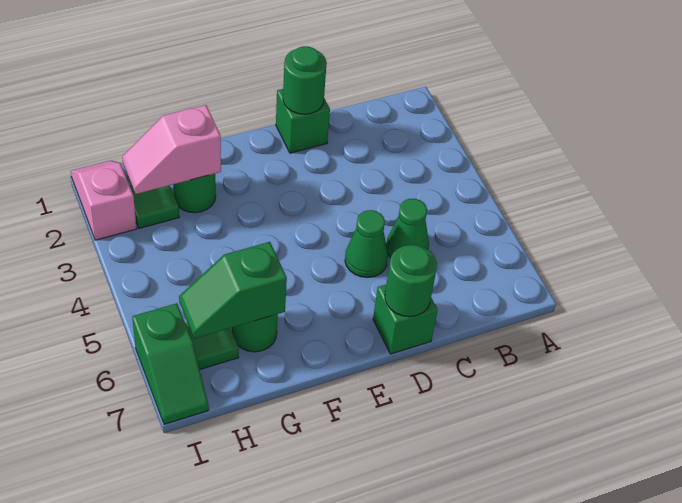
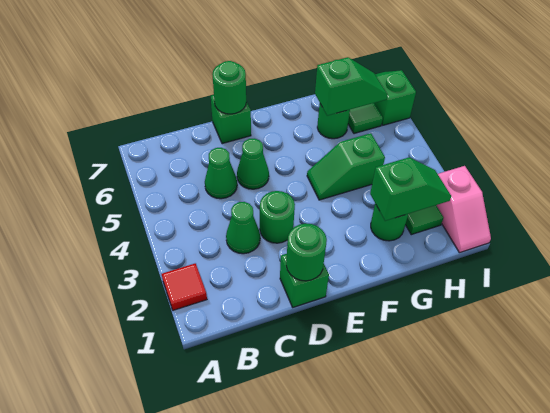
none -> red tile A2 level 1
none -> green cone C3 level 1
none -> green round brick D3 level 1
none -> green slope F4:G4 level 1 top G
pink slope G2:H2 level 2 top G -> green slope G2:H2 level 2 top G

